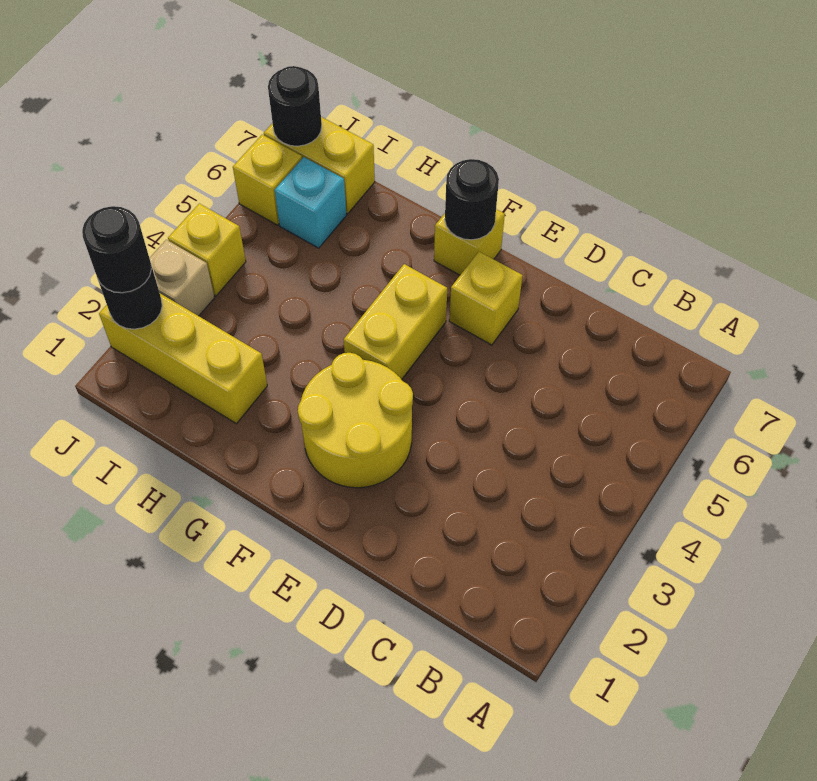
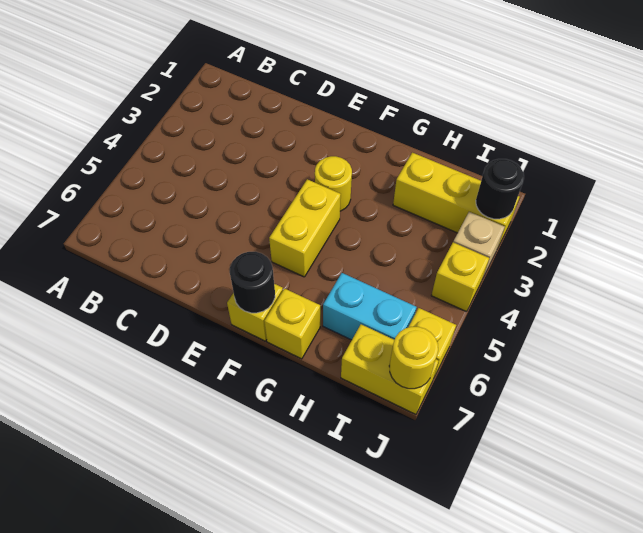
yellow round brick E2:F3 level 1 -> yellow round brick F3 level 1
yellow brick E6 level 1 -> yellow brick G7 level 1
cyan brick I6 level 1 -> cyan brick H6:I6 level 1
black round brick J2 level 3 -> none
black round brick J7 level 2 -> yellow round brick J7 level 2

